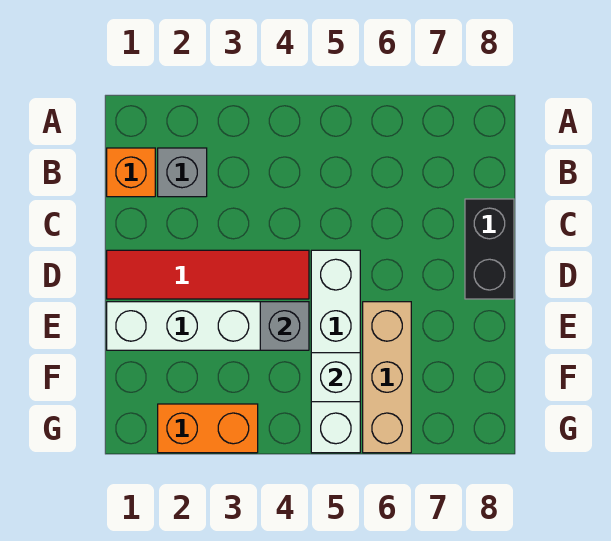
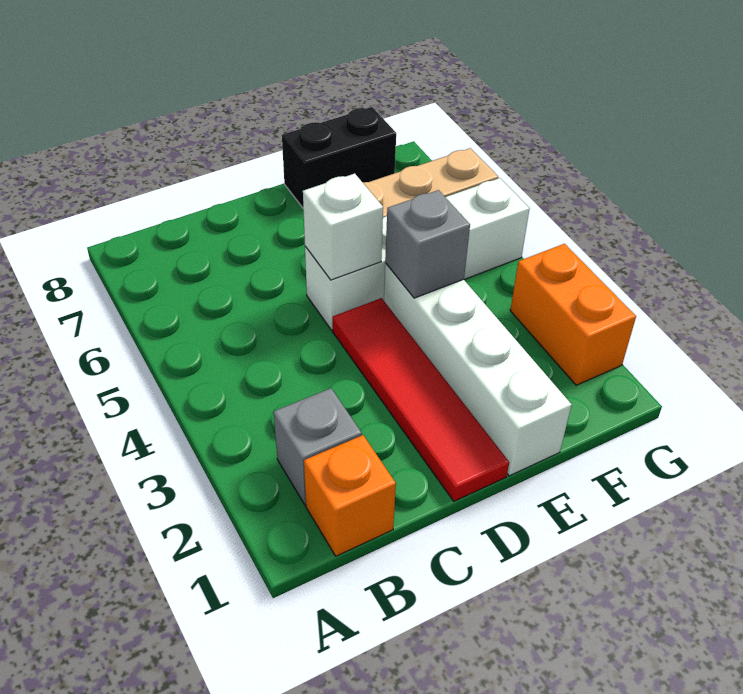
black brick C8:D8 level 1 -> black brick E8:F8 level 1
white brick F5 level 2 -> white brick D5 level 2

